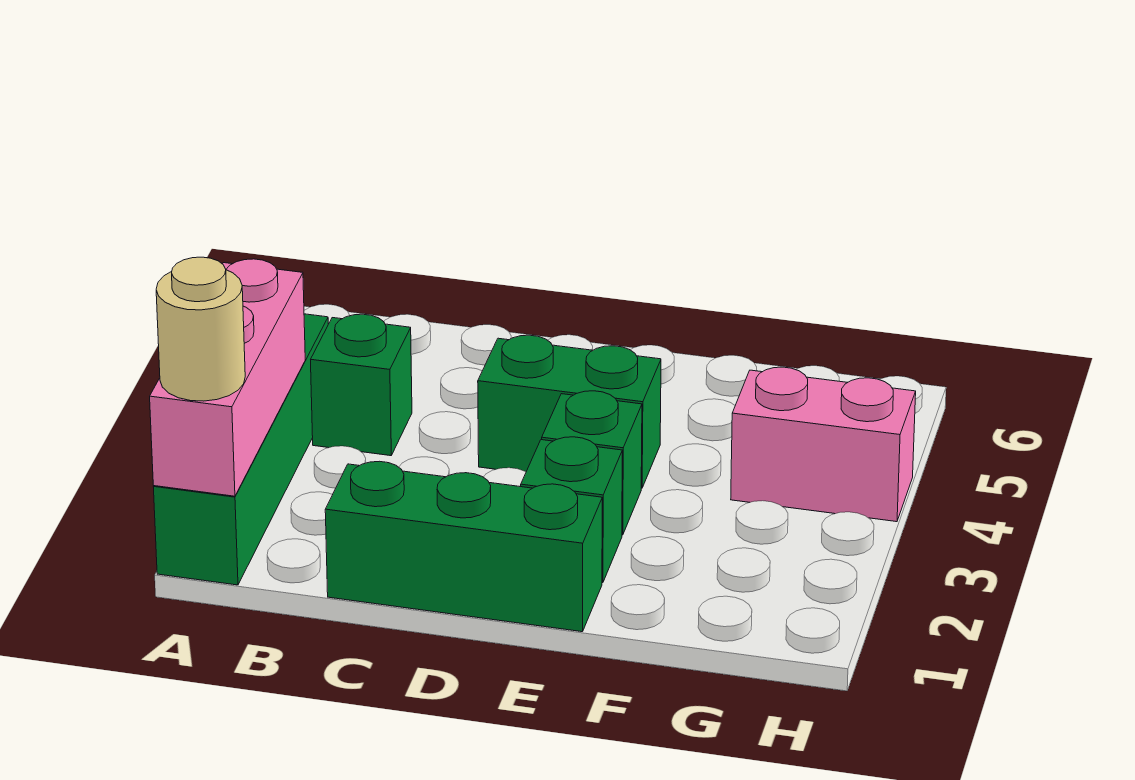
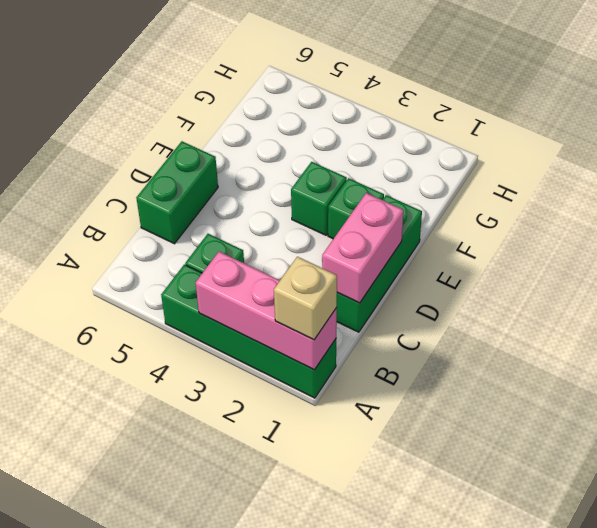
tan round brick A1 level 3 -> tan brick A1 level 3
green brick D4:E4 level 1 -> green brick C6:D6 level 1
pink brick G4:H4 level 1 -> pink brick C1:D1 level 2

